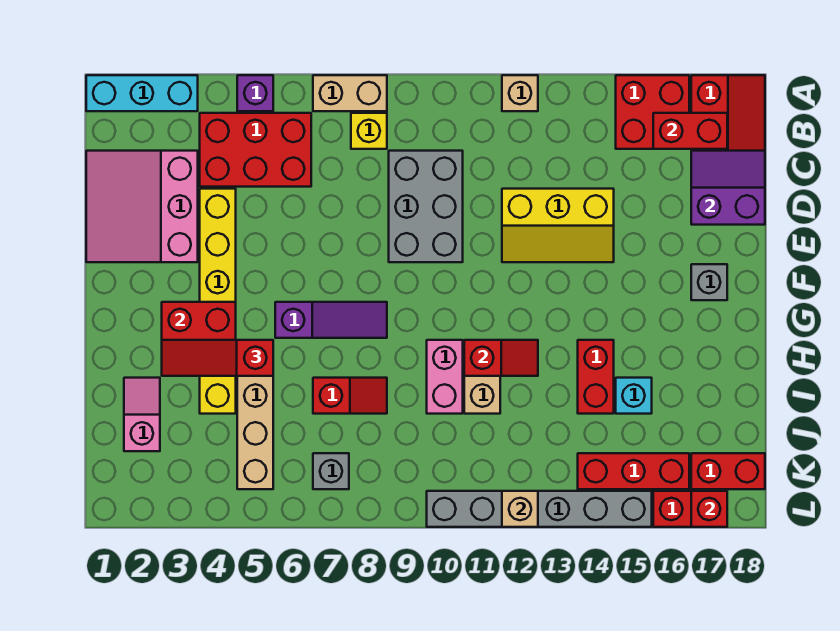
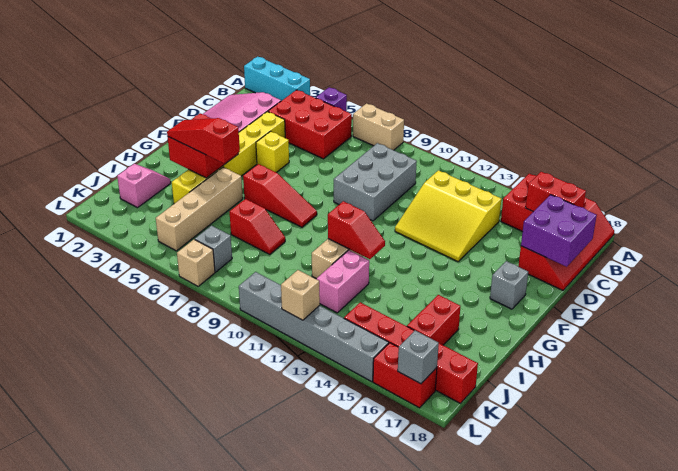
tan brick A12 level 1 -> tan brick L7 level 1
yellow brick B8 level 1 -> yellow brick E5 level 1
purple slope C17:D18 level 2 top D -> purple brick C17:D18 level 2
yellow slope D12:E14 level 1 top D -> yellow slope C12:E14 level 1 top C
purple slope G6:G8 level 1 top 6 -> red slope G6:G8 level 1 top 6
pink brick H10:I10 level 1 -> pink brick I12:J12 level 1
red brick H14:I14 level 1 -> red brick I16:J16 level 1
cyan brick I15 level 1 -> none
red brick L17 level 2 -> grey brick L17 level 2

